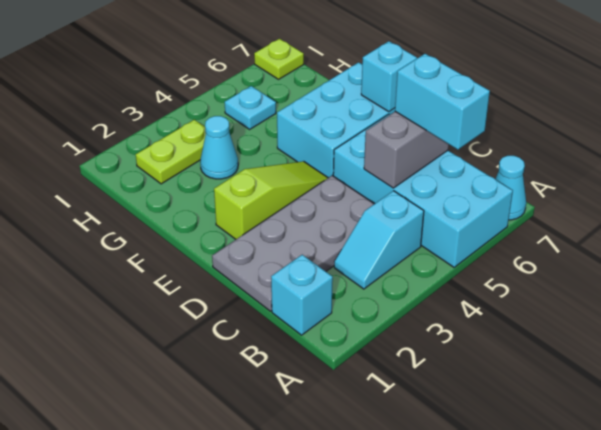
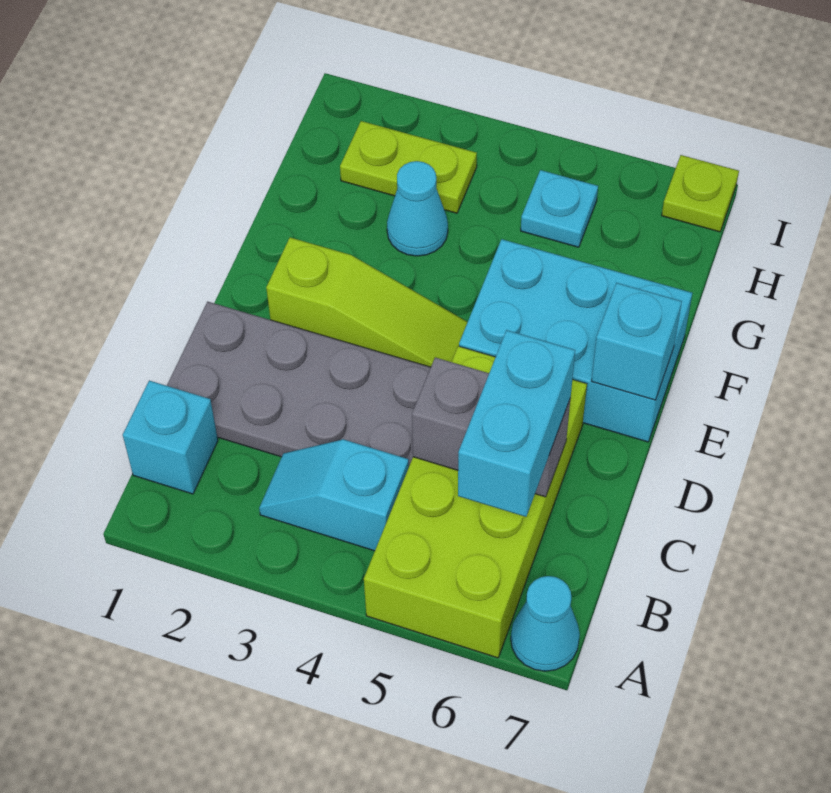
cyan brick A5:D6 level 1 -> lime brick A5:D6 level 1

